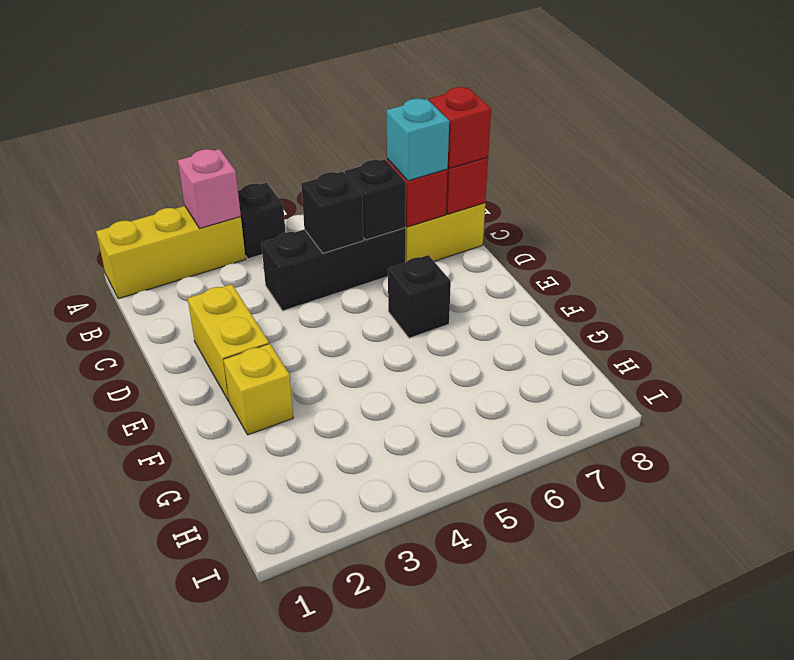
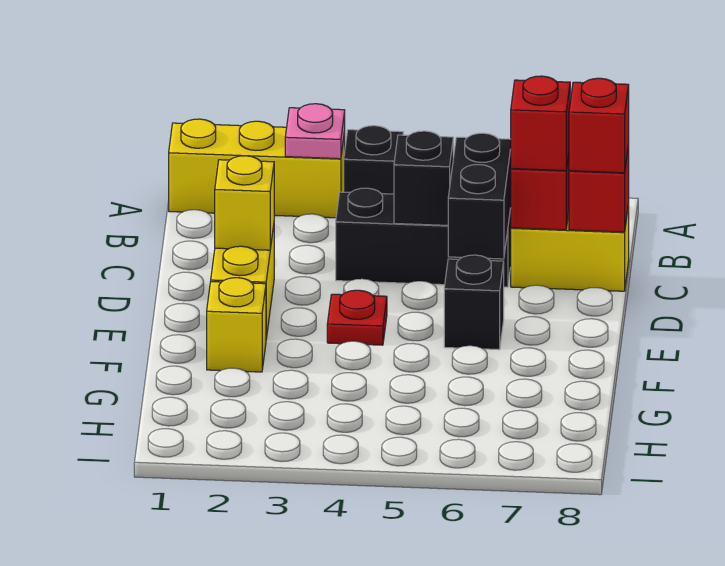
pink brick A3 level 2 -> pink plate A3 level 2
black brick C6 level 2 -> black brick C6:D6 level 2
cyan brick C7 level 3 -> red brick C7 level 3
none -> yellow brick D2 level 2
none -> red plate E4 level 1

